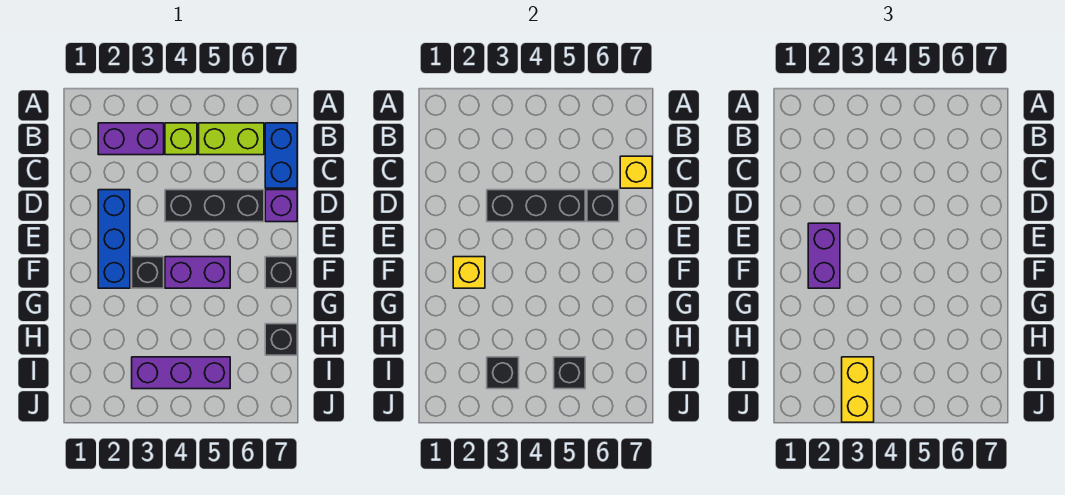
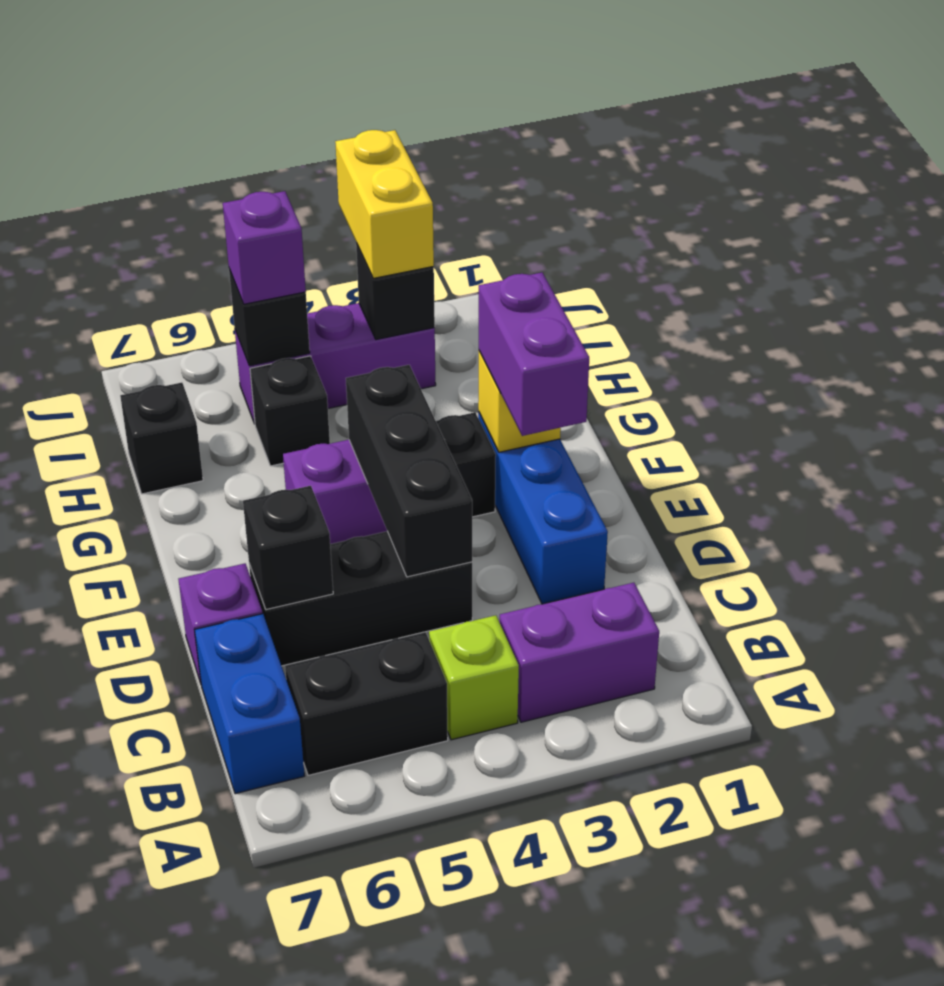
lime brick B5:B6 level 1 -> black brick B5:B6 level 1
yellow brick C7 level 2 -> none
black brick D3:D5 level 2 -> black brick D4:F4 level 2
black brick F7 level 1 -> black brick H5 level 1
none -> purple brick I5 level 3

